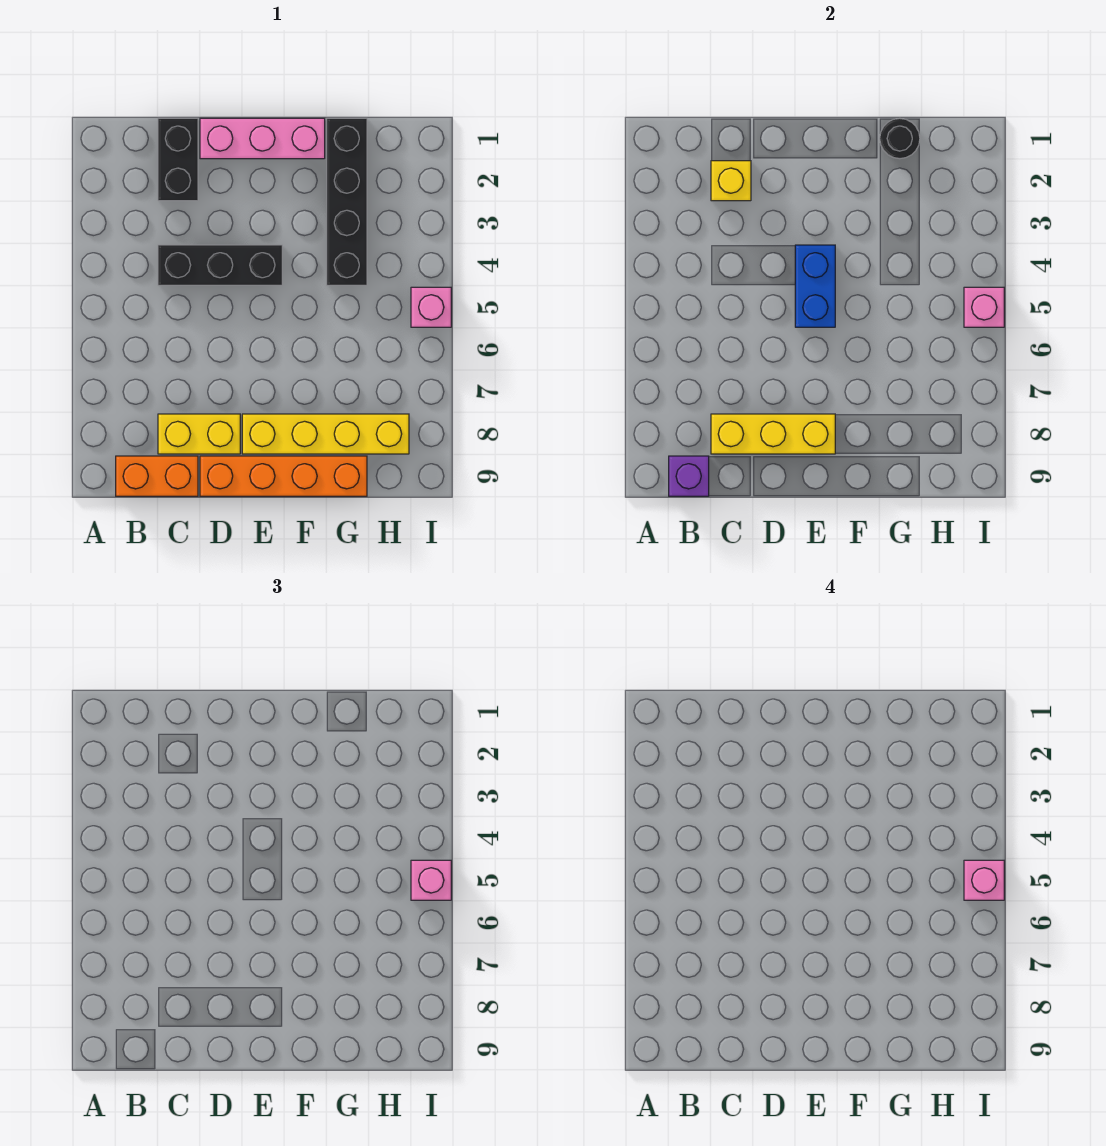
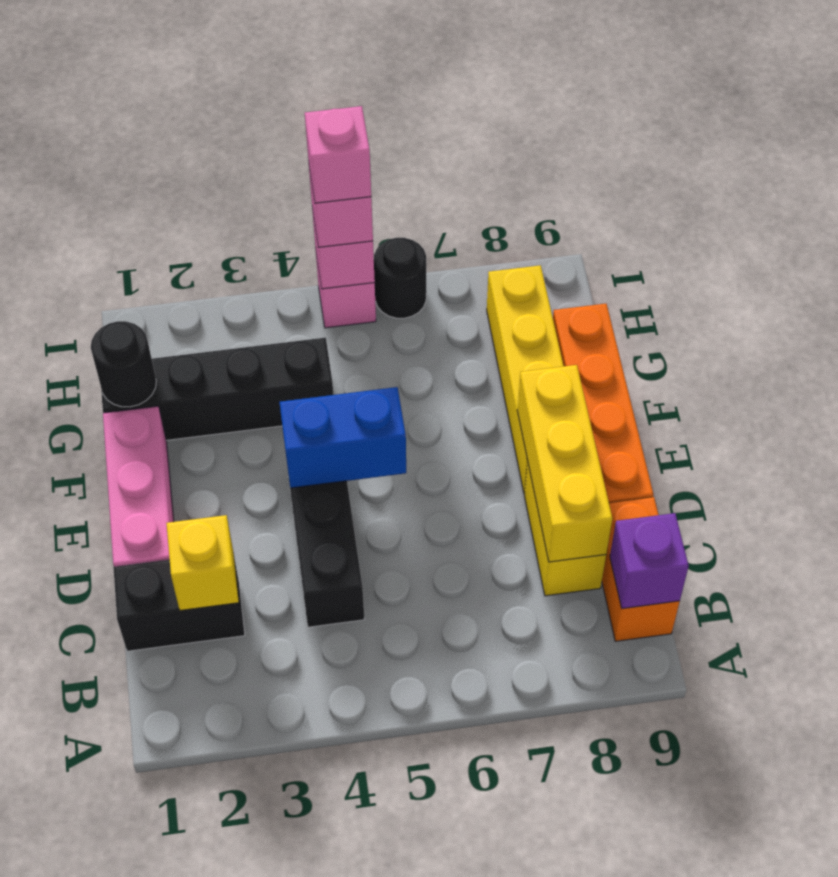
none -> black round brick I6 level 1

